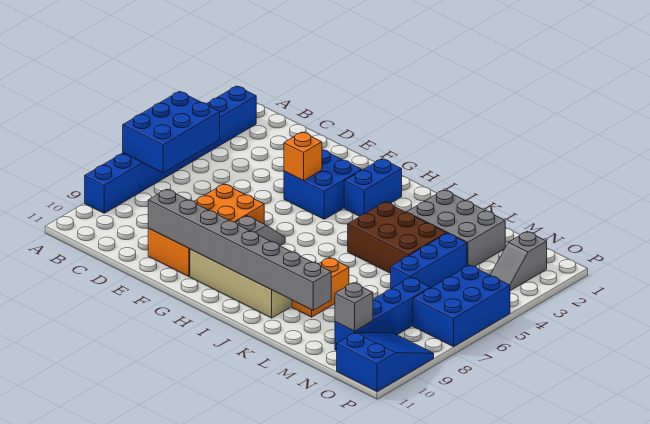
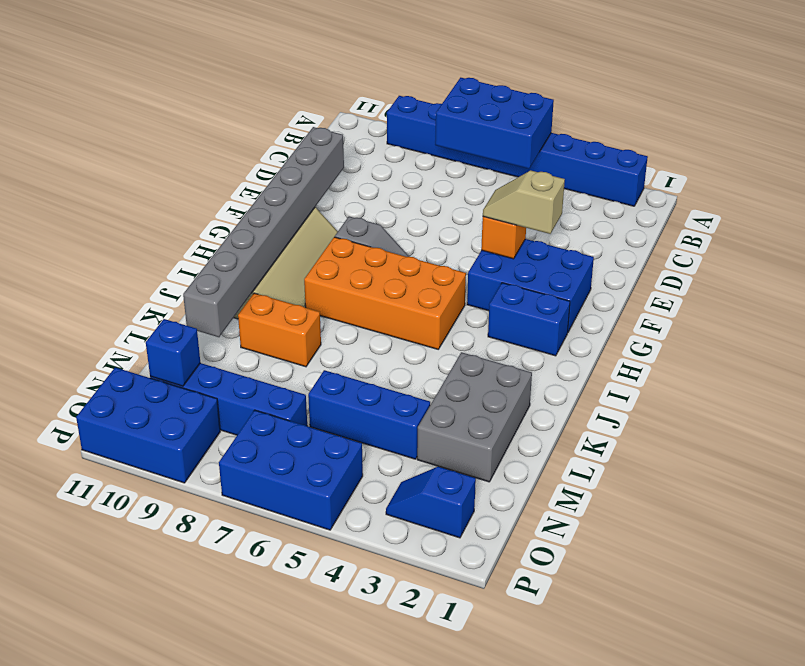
orange brick E7:F10 level 1 -> orange brick H5:I8 level 1
blue brick F3:G4 level 1 -> blue brick F2:G4 level 1
none -> tan slope F3:F4 level 3 top 3
brown brick J4:L5 level 1 -> none
grey brick N10 level 2 -> blue brick N10 level 2
grey slope O2:O3 level 1 top 2 -> blue slope O2:O3 level 1 top 2
blue slope O9:P11 level 1 top 11 -> blue brick O9:P11 level 1

